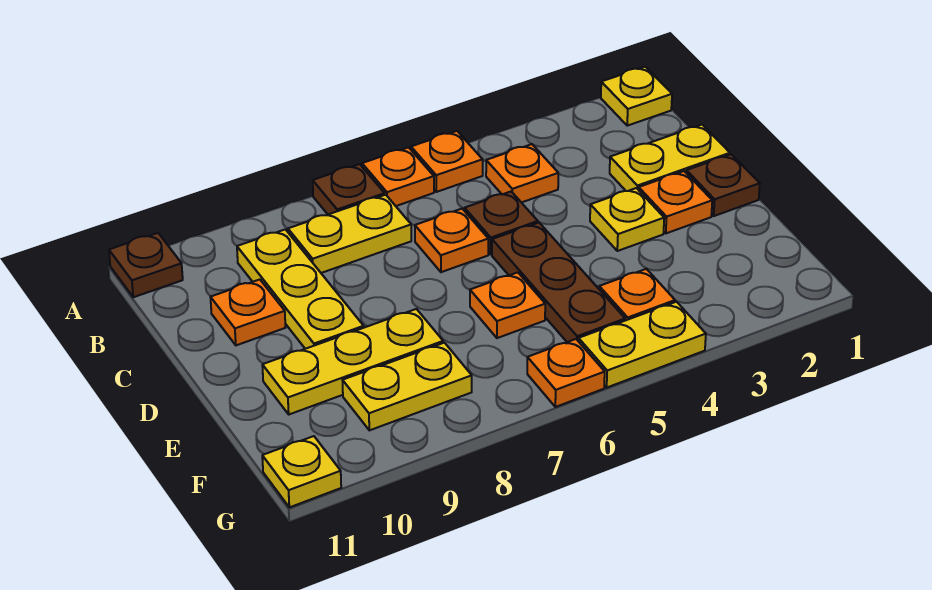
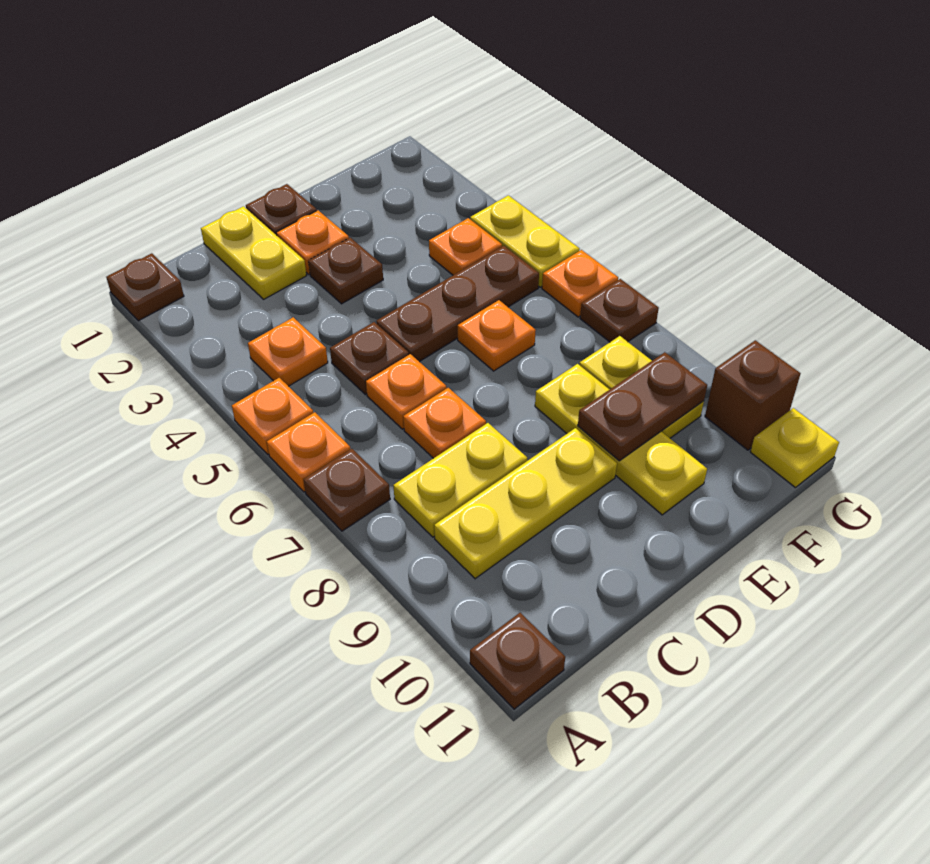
yellow plate A1 level 1 -> brown plate A1 level 1
yellow plate B7:B8 level 1 -> yellow plate B8:C8 level 1
orange plate C10 level 1 -> orange plate C7 level 1
yellow plate D3 level 1 -> brown plate D3 level 1
none -> brown plate E9:F9 level 2
none -> brown plate G7 level 1
none -> brown brick G10 level 1

